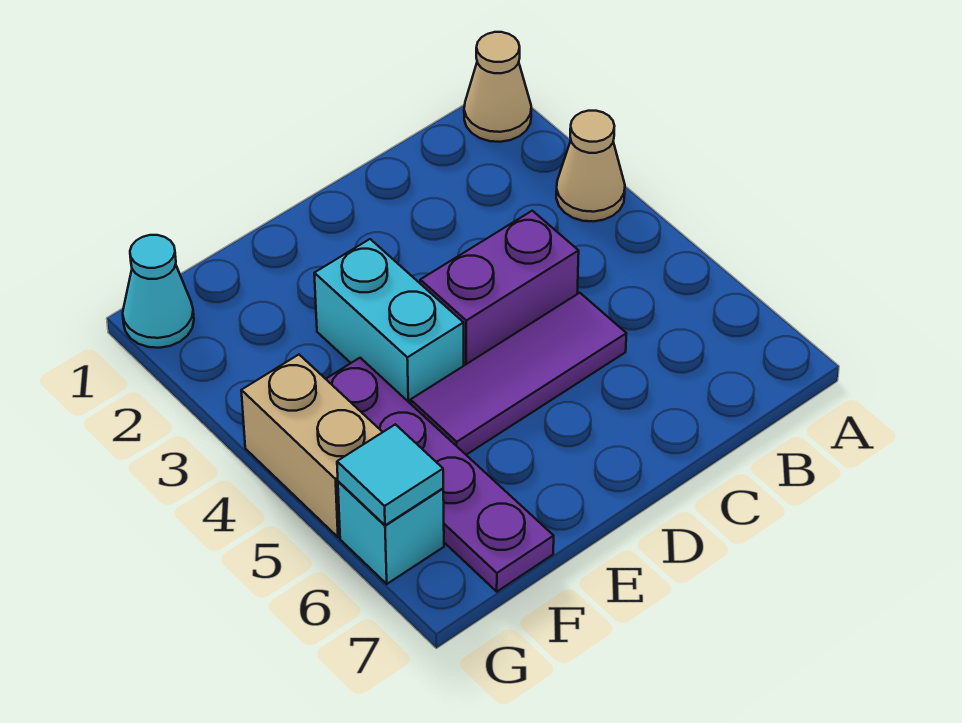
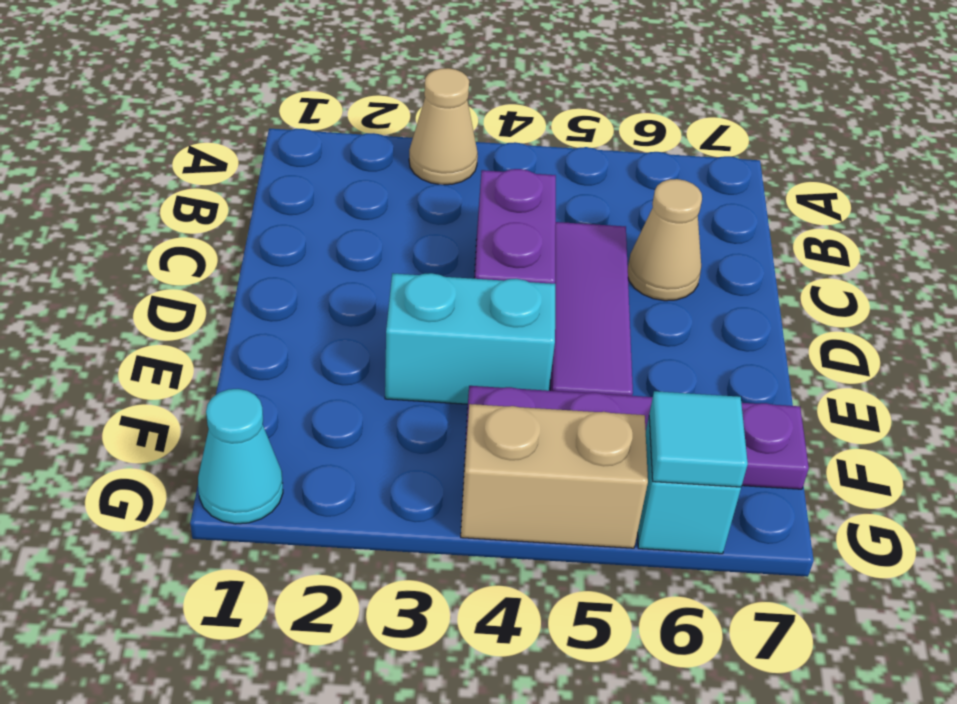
tan cone A1 level 1 -> tan cone C6 level 1

